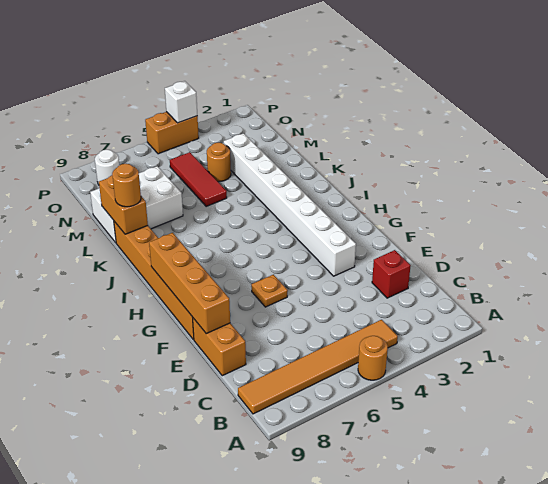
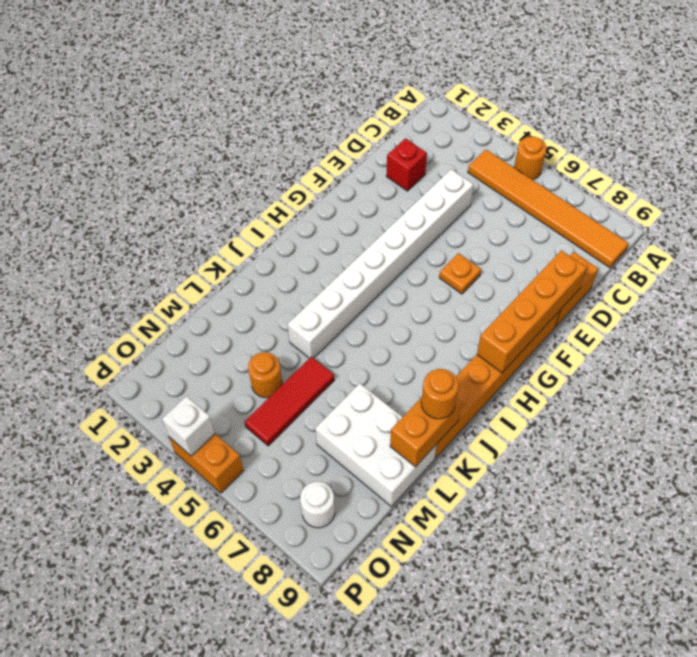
white brick F3:M3 level 1 -> white brick D4:K4 level 1

